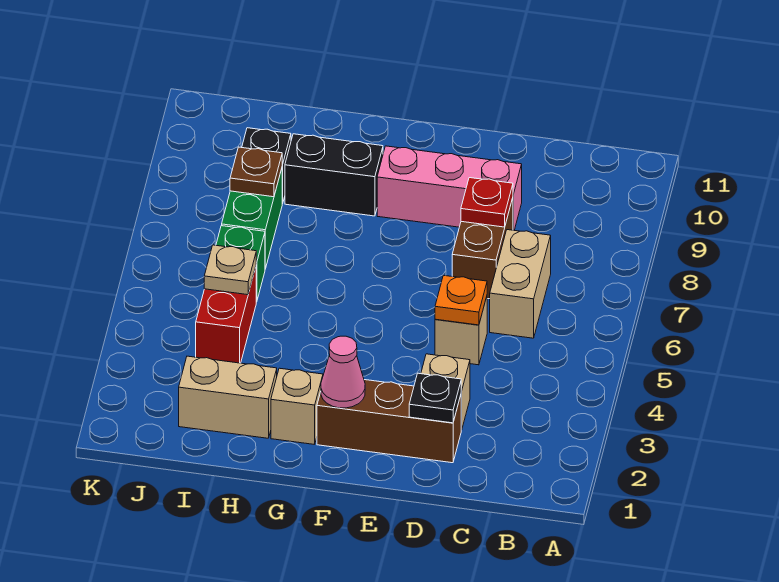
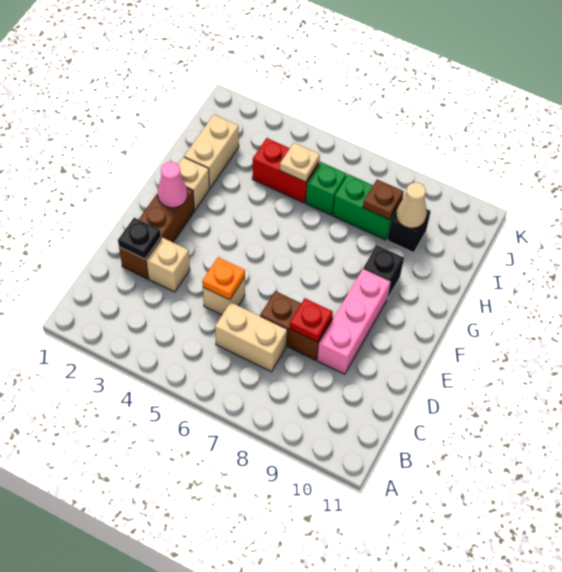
black brick G9:H9 level 1 -> black brick G9 level 1
none -> tan cone I9 level 2

